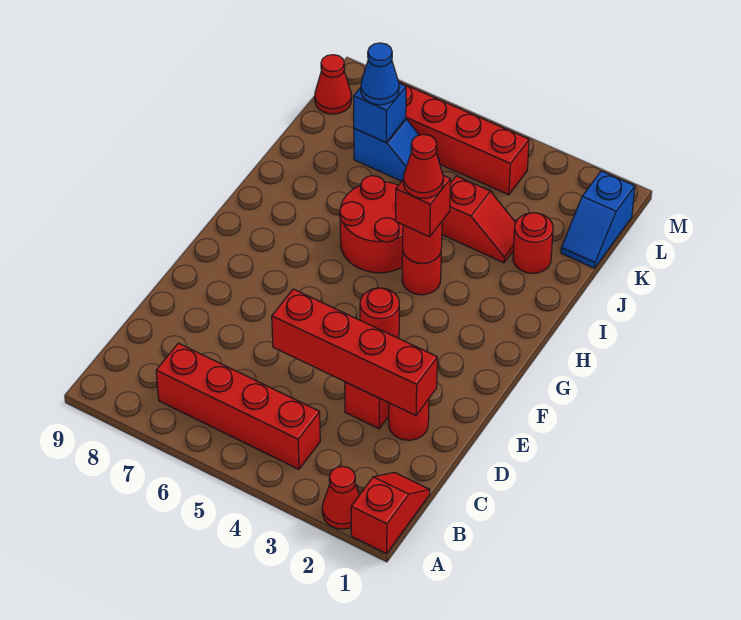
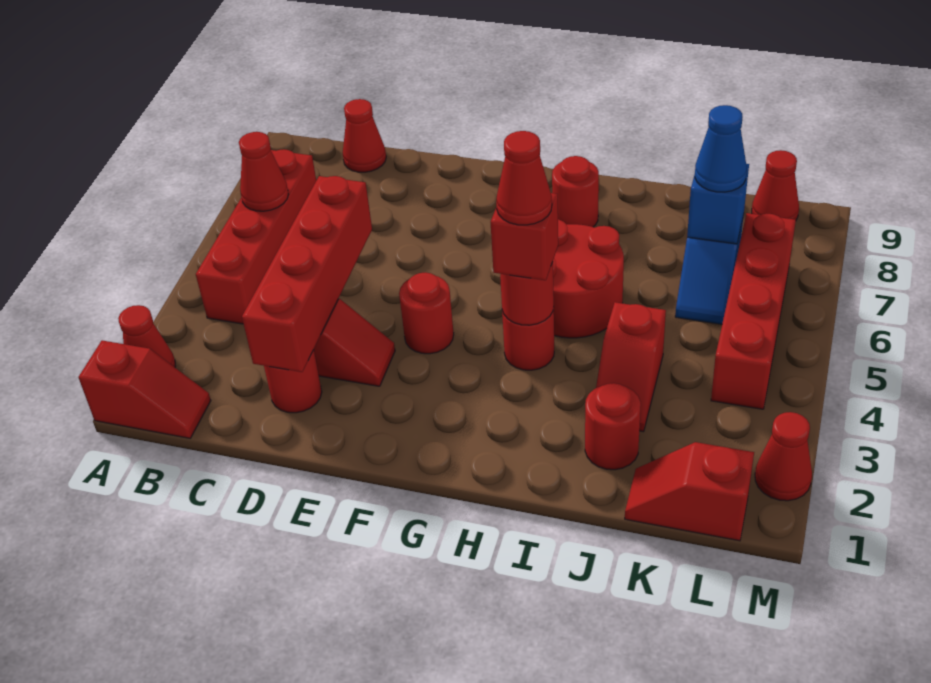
none -> red cone B6 level 2
none -> red cone C9 level 1
none -> red round brick H8 level 1
blue slope K1:L1 level 1 top L -> red slope K1:L1 level 1 top L
none -> red cone M2 level 1

